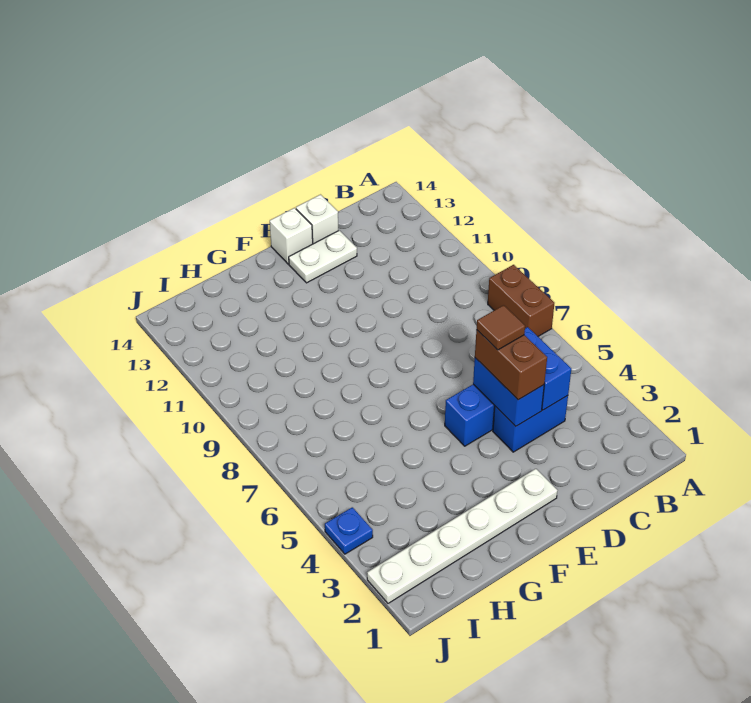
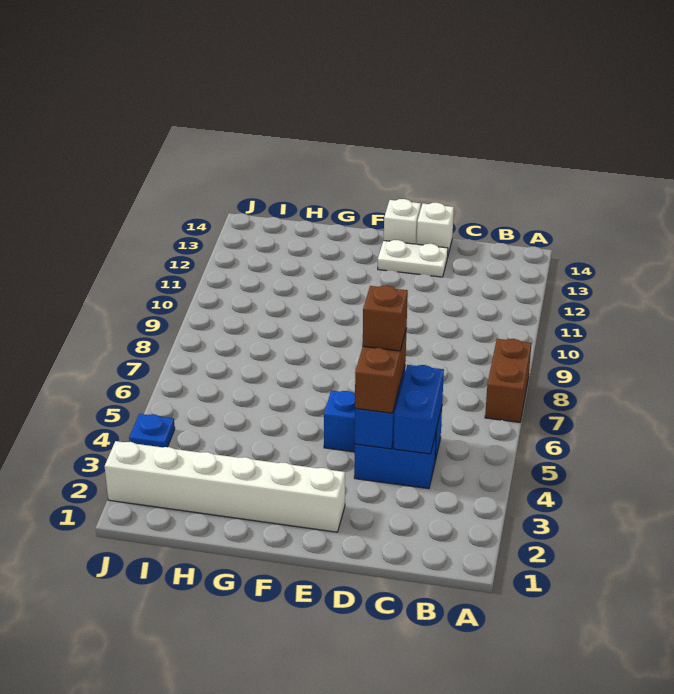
brown tile D5 level 4 -> brown brick D5 level 4
white plate E2:J2 level 1 -> white brick E2:J2 level 1

